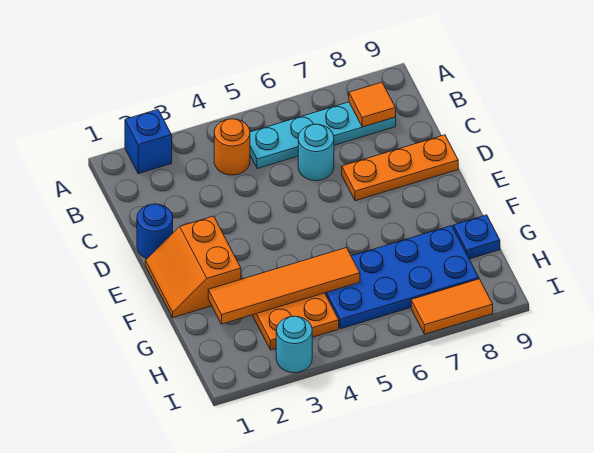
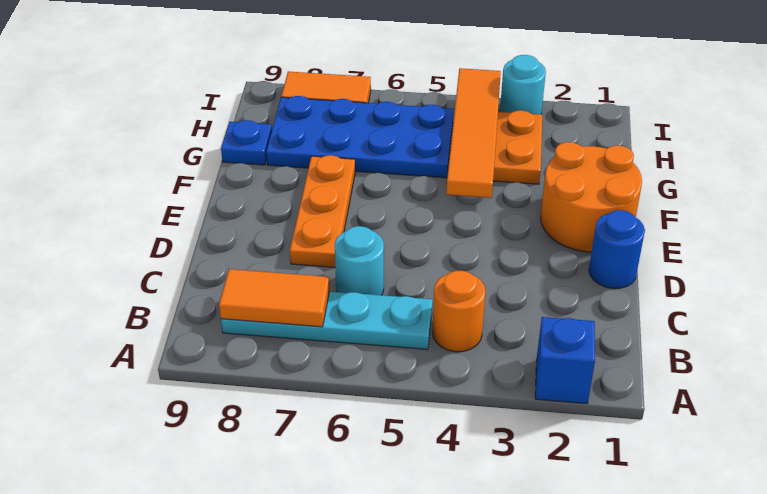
orange tile B8 level 2 -> orange tile B7:B8 level 2
orange plate D7:D9 level 1 -> orange plate D7:F7 level 1
orange slope E1:F2 level 1 top 2 -> orange round brick E1:F2 level 1
orange tile G2:G5 level 2 -> orange tile F4:I4 level 2

